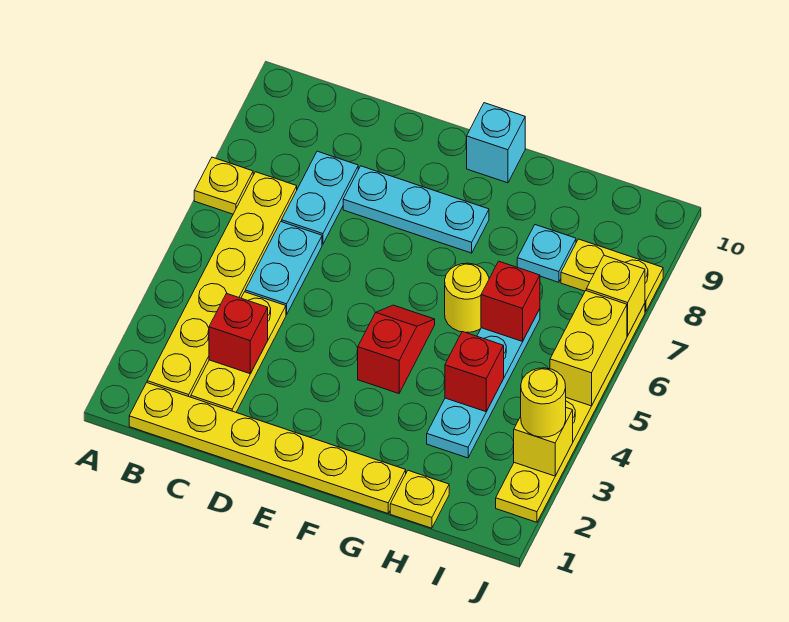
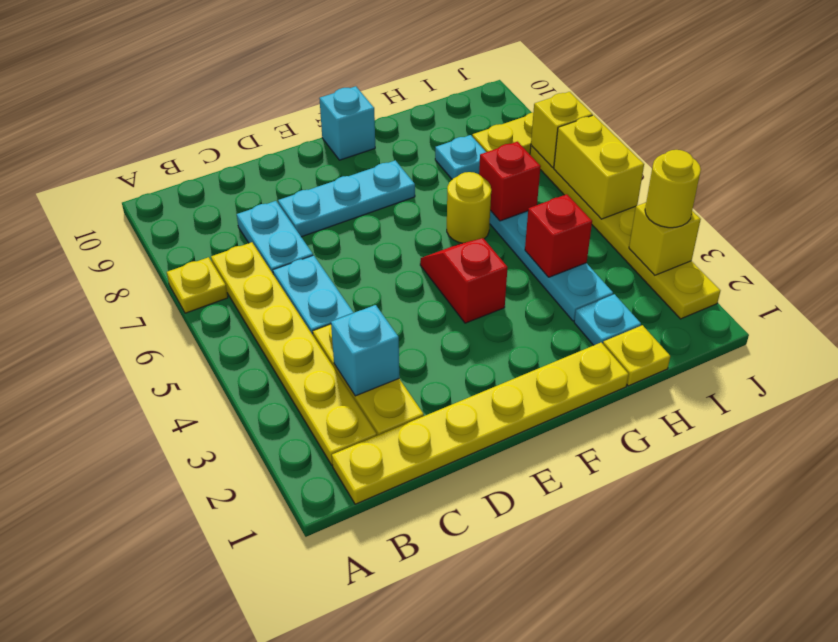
red brick C3 level 2 -> cyan brick C3 level 2
none -> cyan plate H2 level 1

